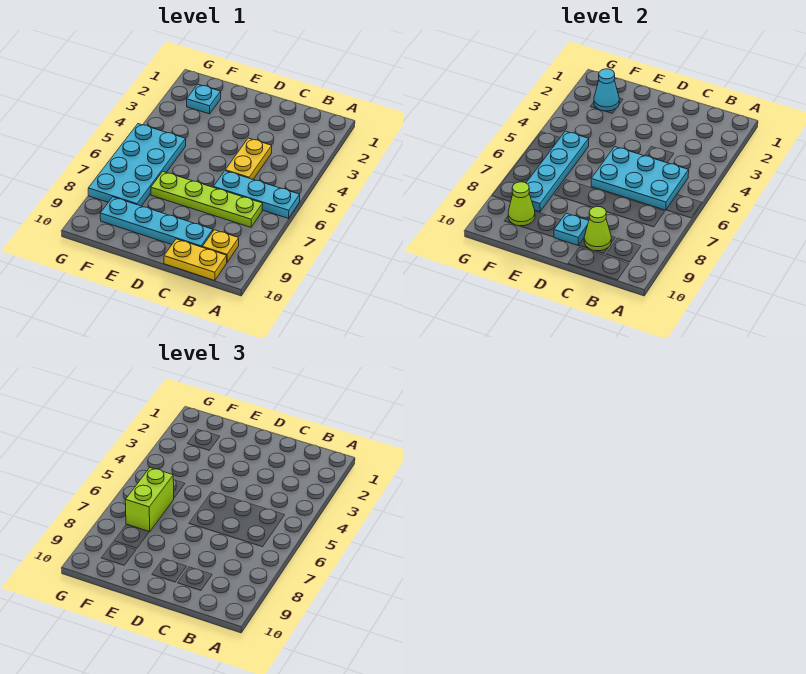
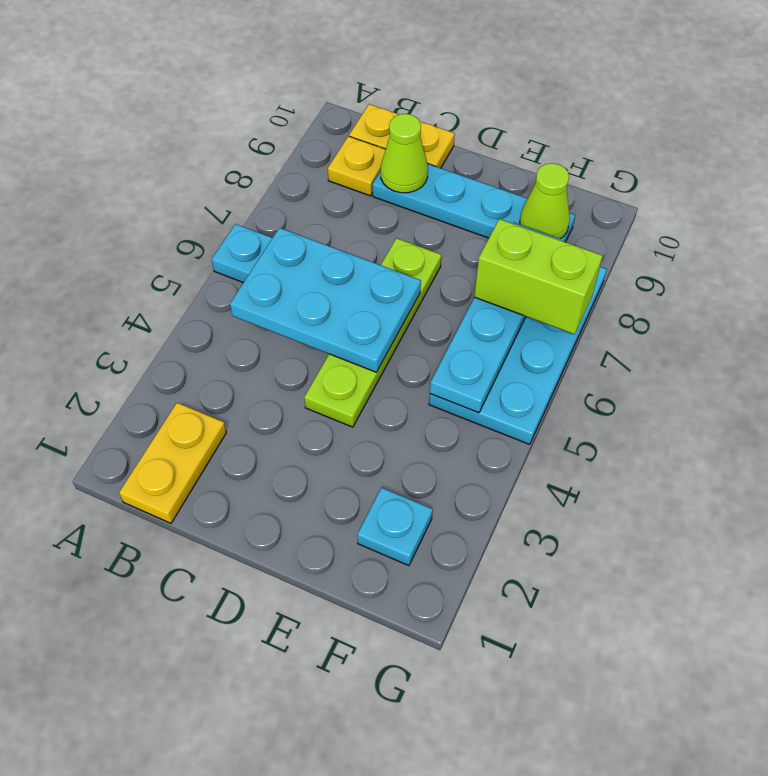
lime plate B7:E7 level 1 -> lime plate D4:D7 level 1
yellow plate C4:C5 level 1 -> yellow plate B1:B2 level 1
cyan plate D9 level 2 -> none
cyan cone F2 level 2 -> none
lime brick F6:F7 level 3 -> lime brick F7:G7 level 3

